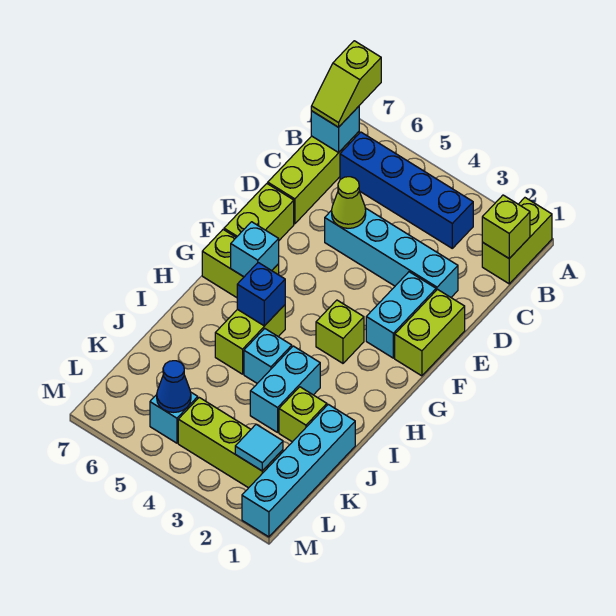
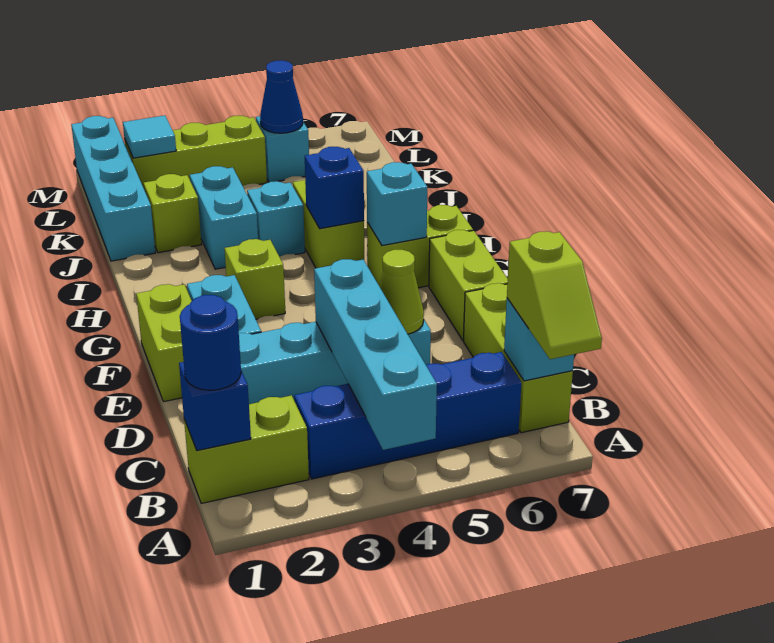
lime brick A1:B1 level 1 -> lime brick B1:B2 level 1
none -> cyan brick A4:D4 level 2
lime slope A7:B7 level 3 top A -> lime slope A7:B7 level 3 top B
lime brick B1 level 2 -> blue brick B1 level 2
none -> blue round brick B1 level 3

